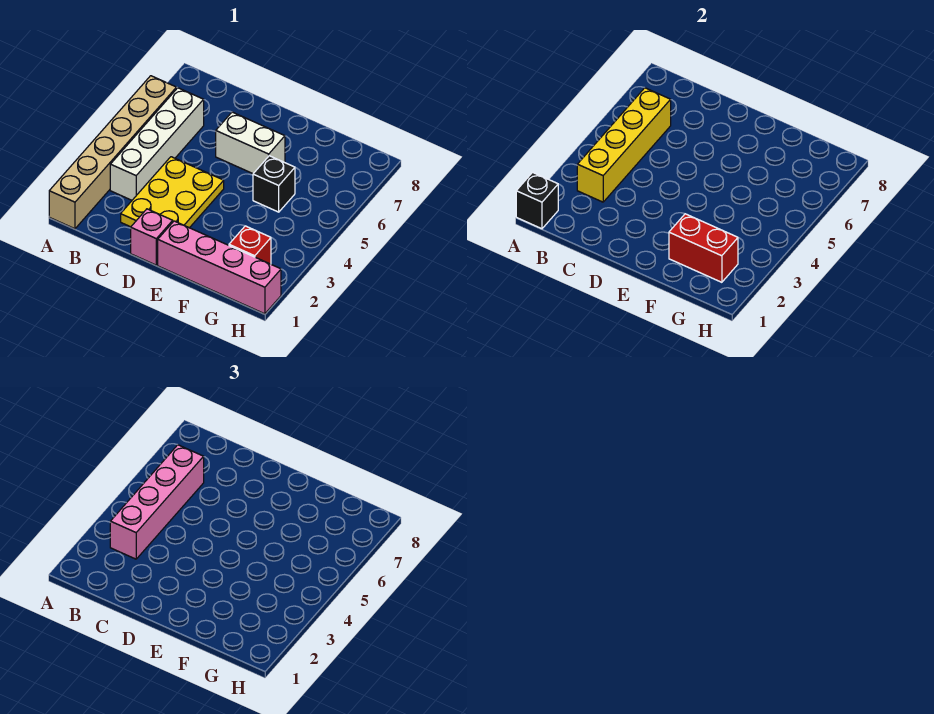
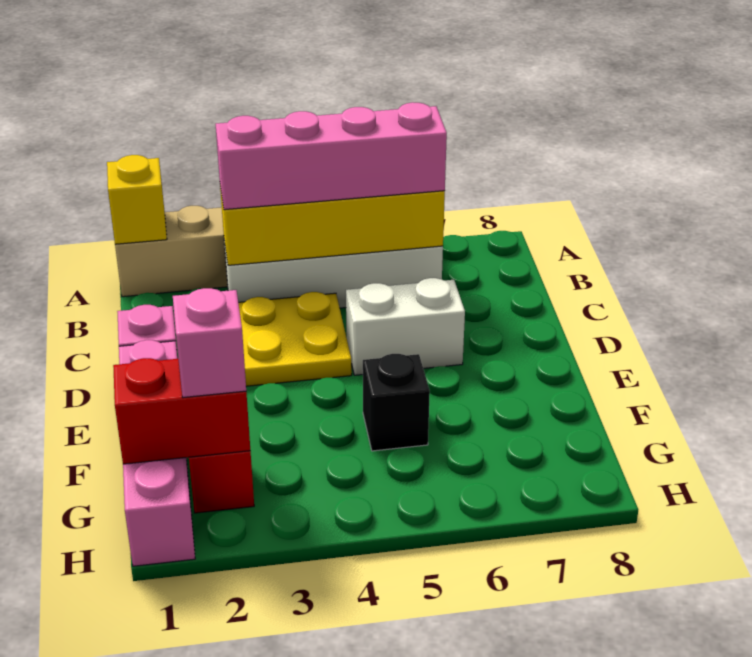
black brick A1 level 2 -> yellow brick A1 level 2
white brick D6:E6 level 1 -> white brick D5:D6 level 1
red brick F2:G2 level 2 -> red brick G1:G2 level 2
none -> pink brick G2 level 3

